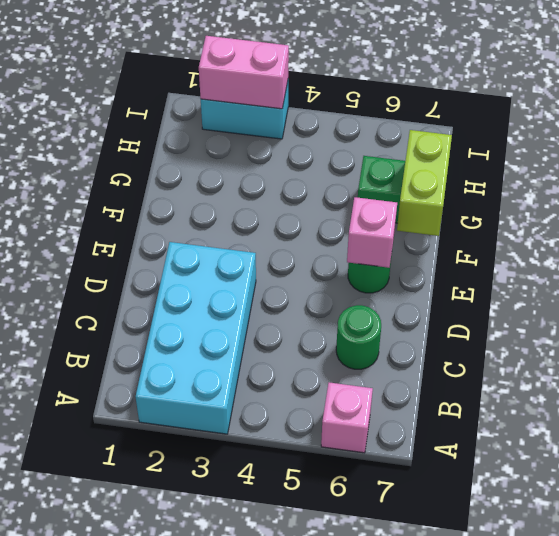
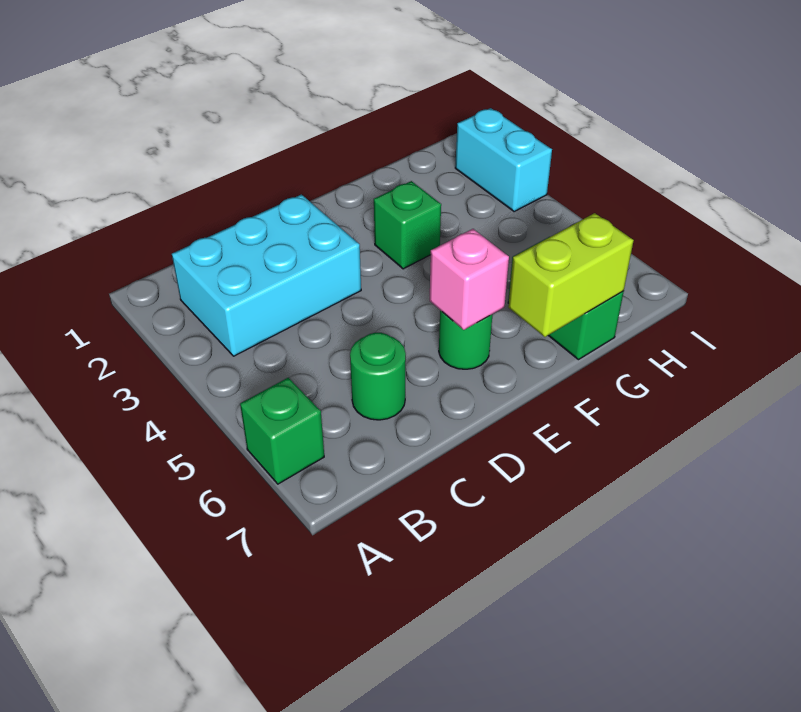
cyan brick A2:D3 level 1 -> cyan brick B2:D3 level 1
pink brick A6 level 1 -> green brick A6 level 1
none -> green brick F3 level 1
pink brick I2:I3 level 2 -> none

